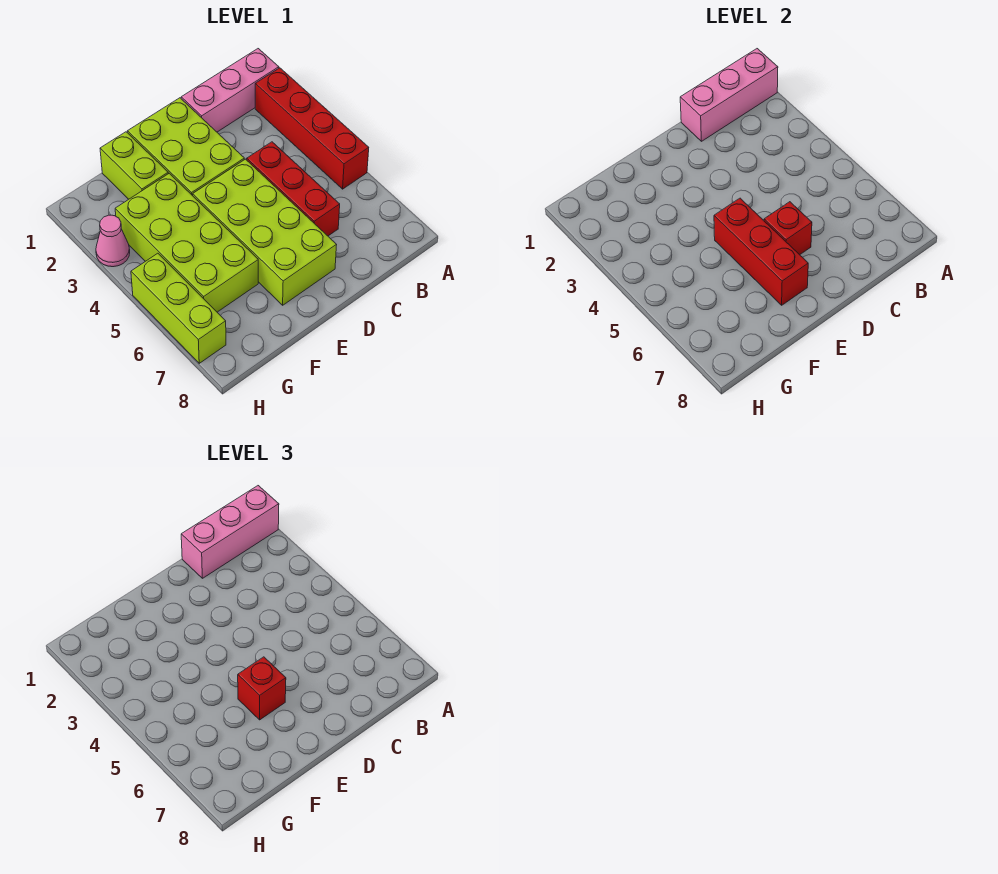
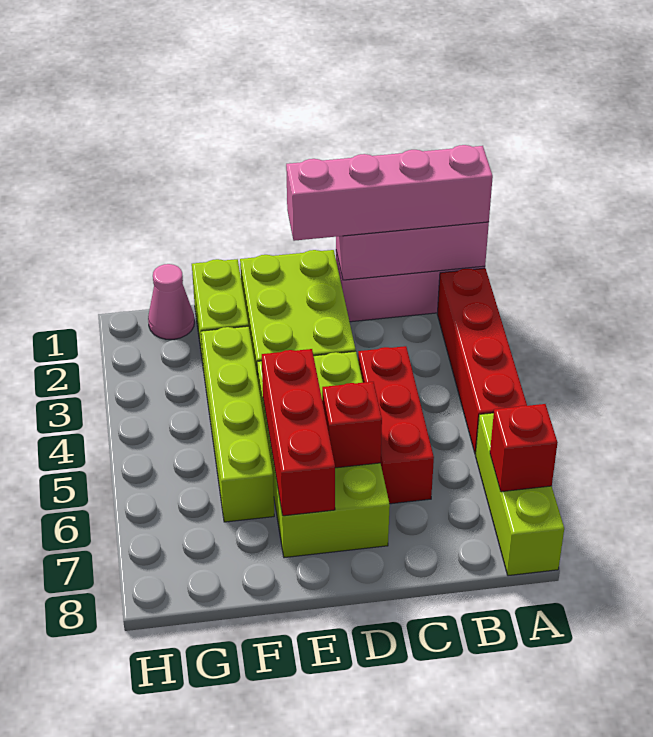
pink brick A1:C1 level 3 -> pink brick A1:D1 level 3
red brick E6 level 3 -> red brick A7 level 2
lime brick F3:G6 level 1 -> lime brick F3:F6 level 1
pink cone H3 level 1 -> pink cone G1 level 1
lime brick H5:H7 level 1 -> lime brick A6:A8 level 1

